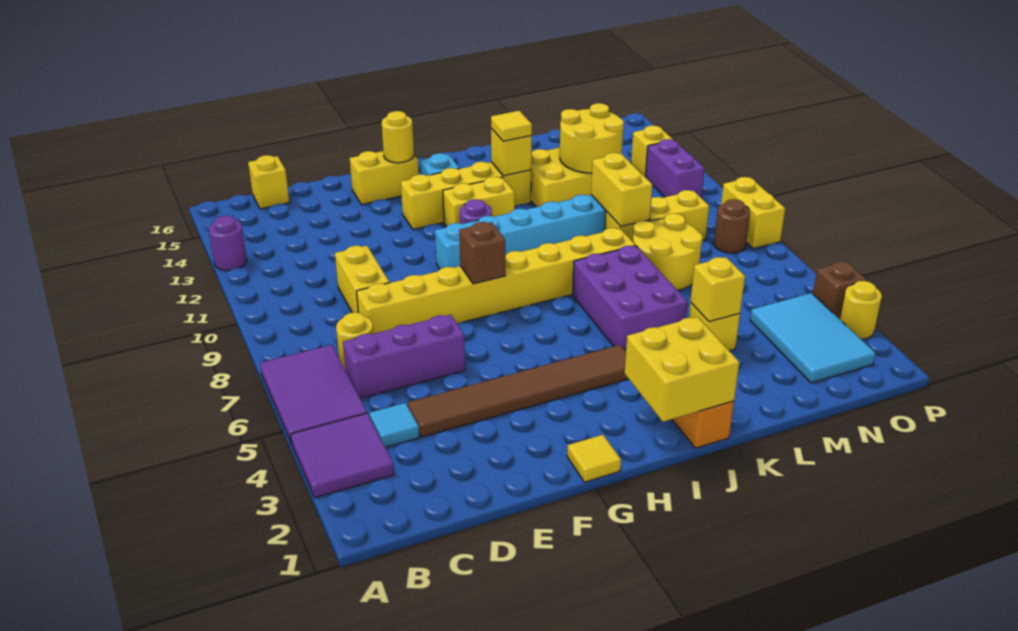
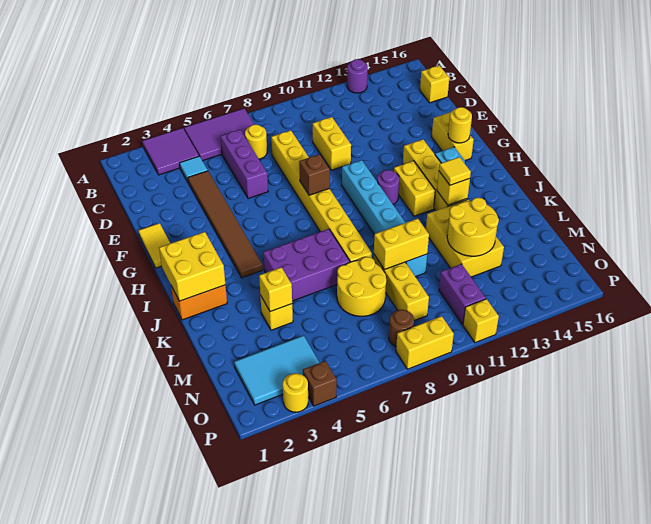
yellow brick D9:D10 level 1 -> yellow brick D10:E10 level 1
yellow tile G1 level 1 -> yellow tile F1:G1 level 1
purple brick O11:O12 level 1 -> purple brick N11:O11 level 1
yellow brick O13 level 1 -> yellow brick P11 level 1

